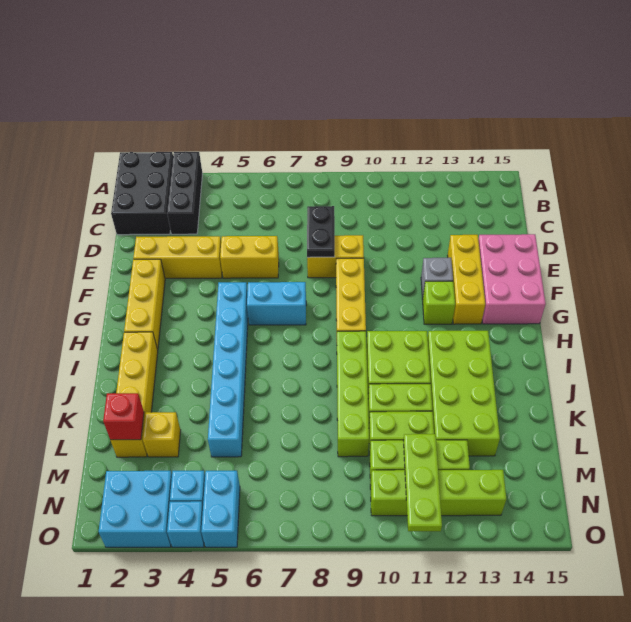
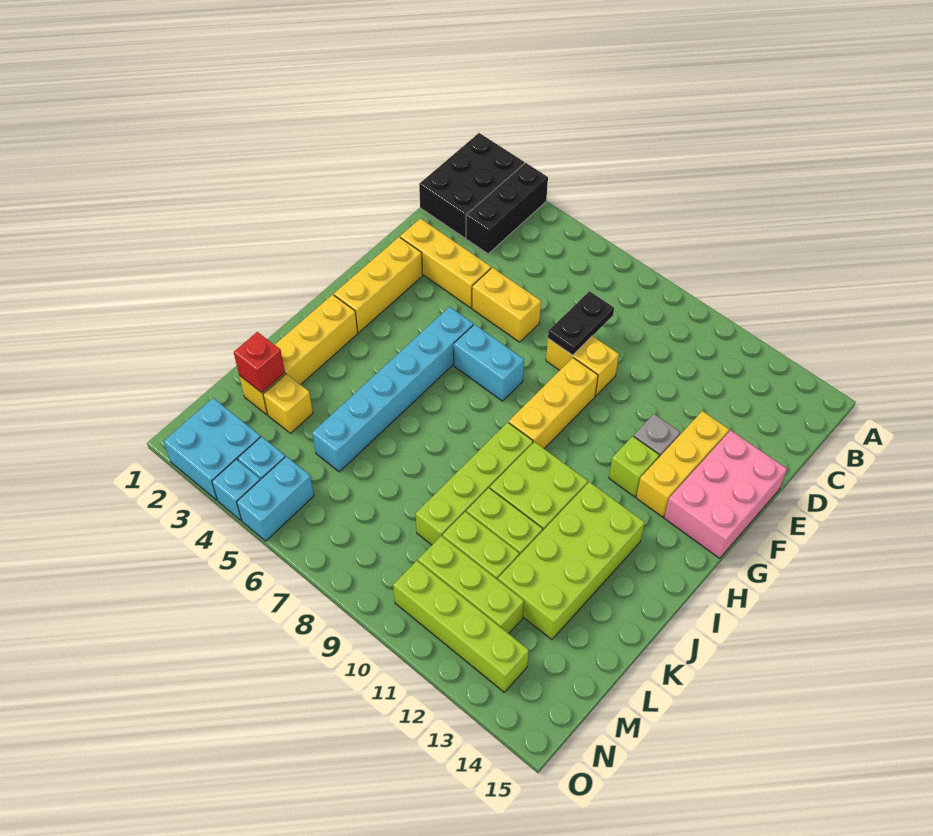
lime plate M11:O11 level 2 -> none

